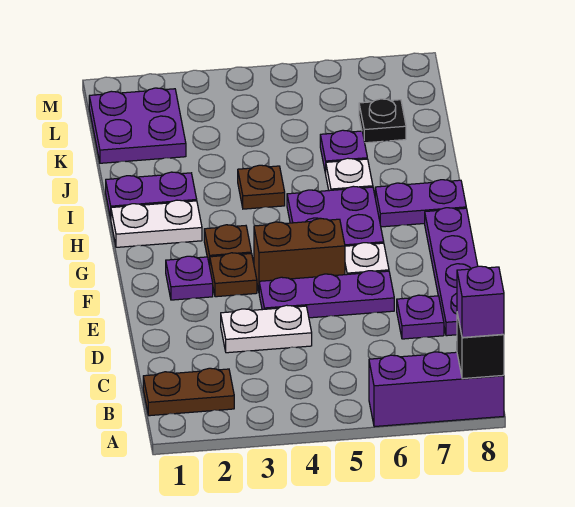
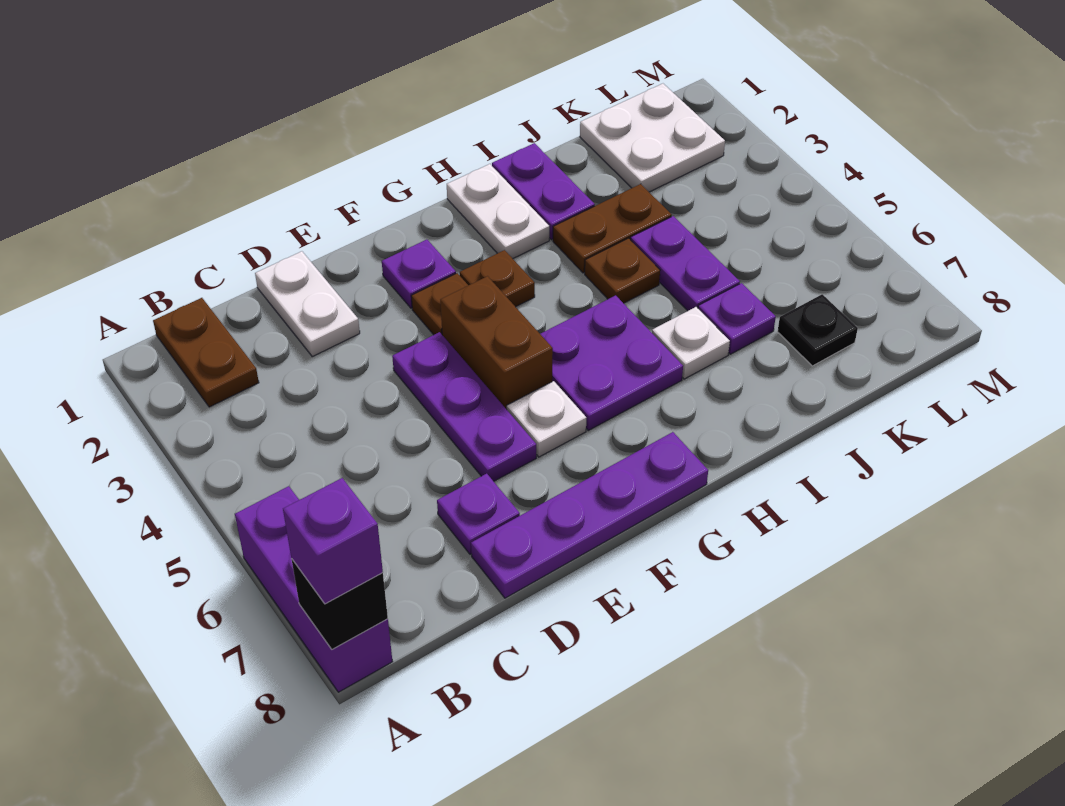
white plate D3:D4 level 1 -> white plate D1:D2 level 1
purple plate H7:H8 level 1 -> purple plate J4:J5 level 1
none -> brown plate I3:J3 level 1
purple plate K1:L2 level 1 -> white plate K1:L2 level 1

